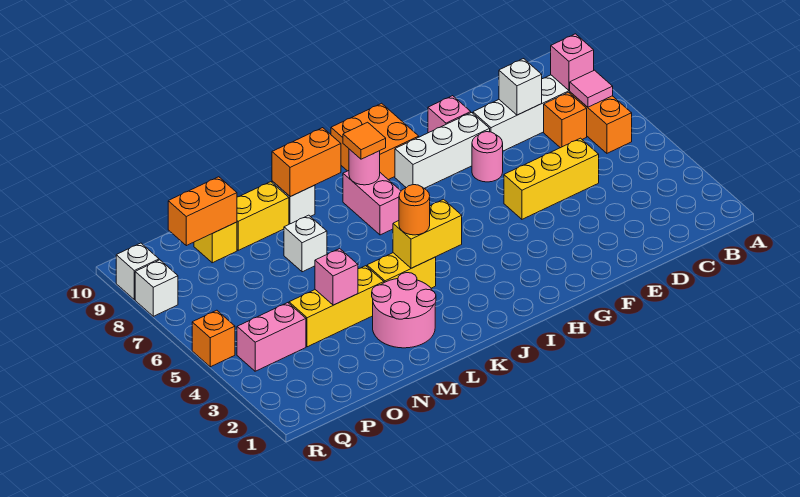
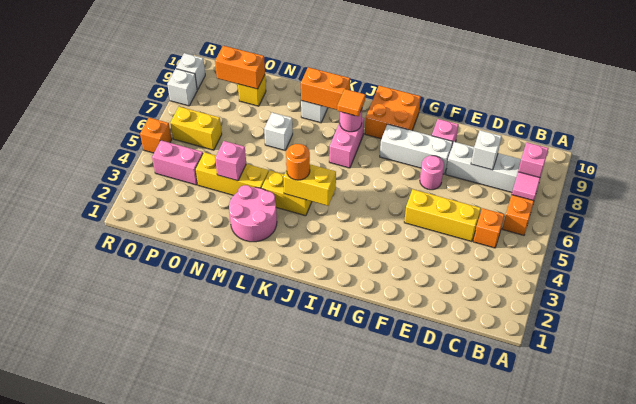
orange brick C7 level 1 -> orange brick C5 level 1
yellow brick M9:N9 level 1 -> yellow brick P6:Q6 level 1

